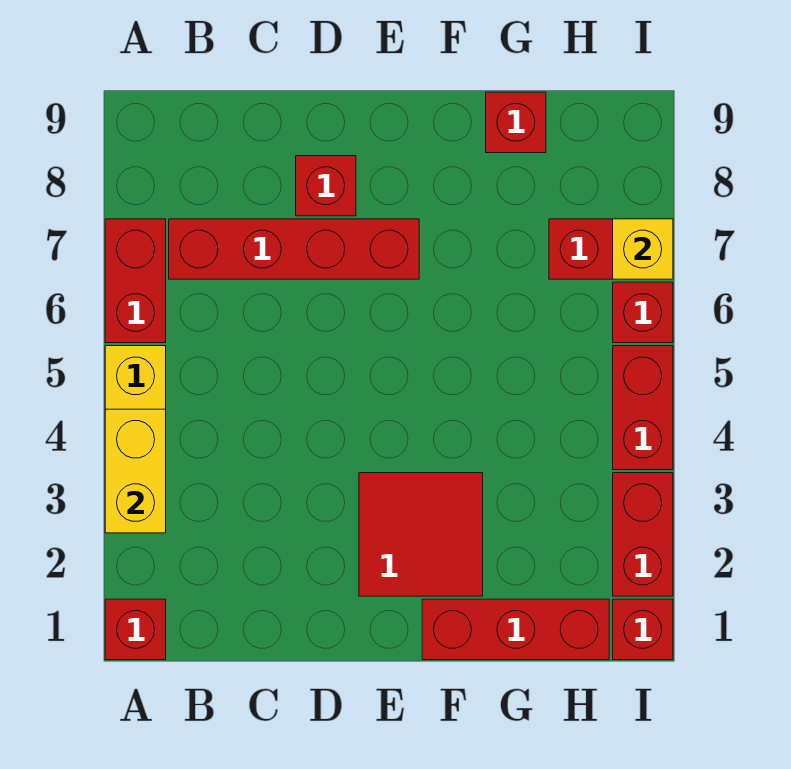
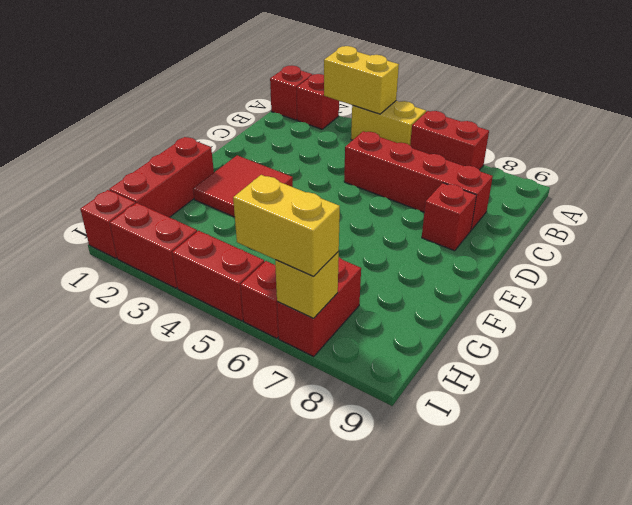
red brick B7:E7 level 1 -> red brick C5:C8 level 1
red brick G9 level 1 -> red brick A2 level 1
none -> yellow brick I6:I7 level 3

